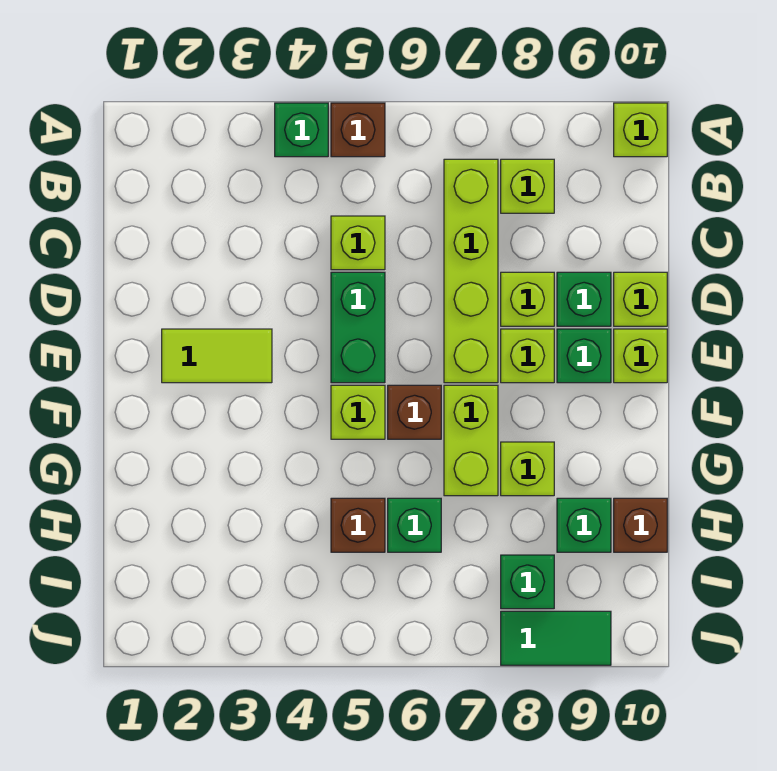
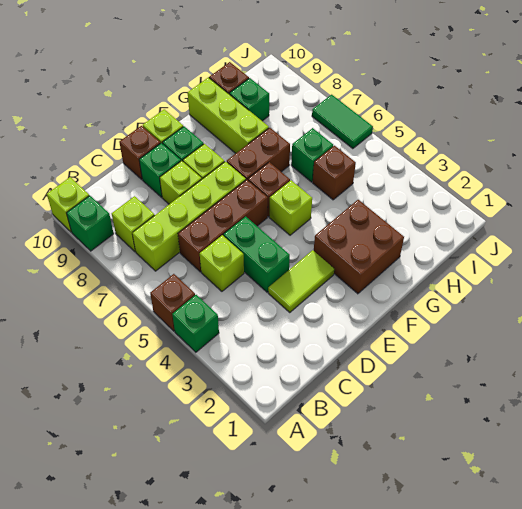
none -> brown brick C6:E6 level 1
green brick D5:E5 level 1 -> green brick D4:D5 level 1
lime brick D10 level 1 -> brown brick D10 level 1
lime tile E2:E3 level 1 -> lime tile D3:E3 level 1
none -> brown brick F2:G3 level 1
lime brick F7:G7 level 1 -> brown brick F7:G7 level 1
lime brick G8 level 1 -> lime brick G8:G10 level 1
green brick I8 level 1 -> green brick A9 level 1
green tile J8:J9 level 1 -> green tile J6:J7 level 1

